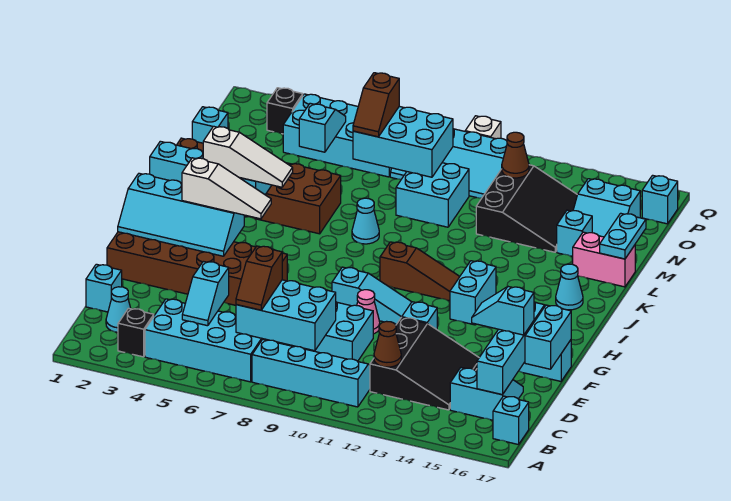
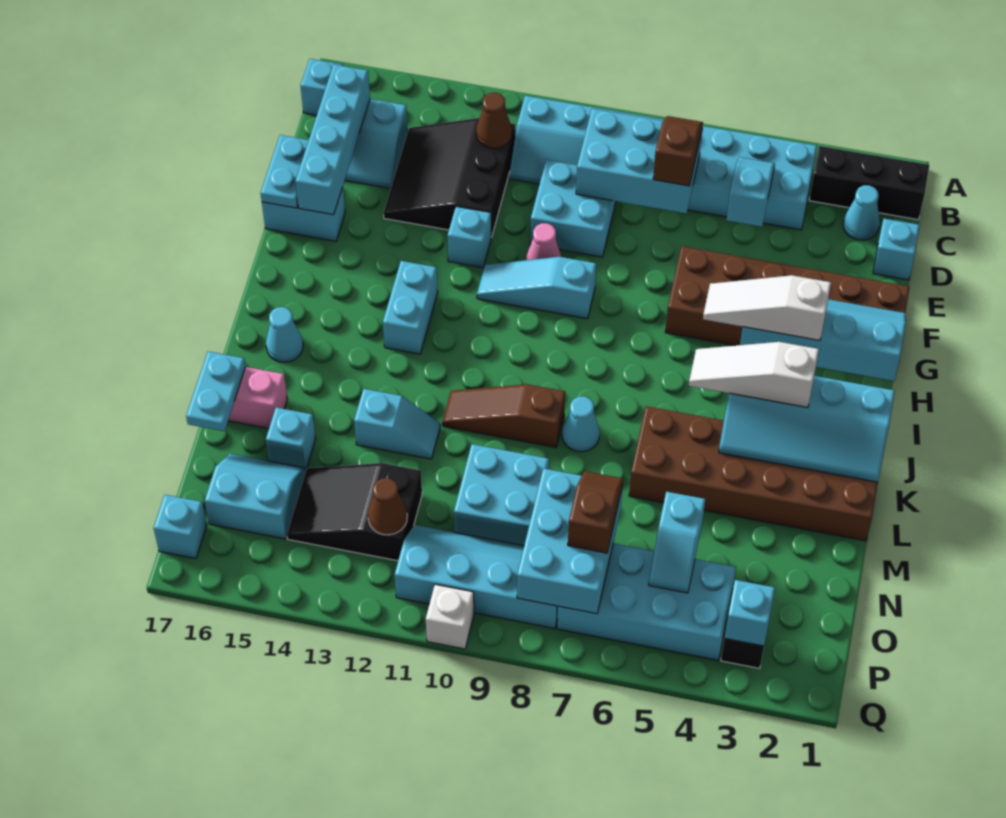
black brick B3 level 1 -> black brick B1:B3 level 1
cyan slope E15:E16 level 3 top 16 -> cyan slope L12:L13 level 1 top 13
cyan brick E17:F17 level 2 -> cyan plate E17:F17 level 2
brown slope I10:I12 level 1 top 10 -> brown slope K9:K11 level 1 top 9
black slope M12:O14 level 1 top 12 -> black slope N12:O14 level 1 top 12
cyan brick N1 level 1 -> cyan brick P3 level 2
cyan brick N7:O9 level 2 -> cyan brick N7:P8 level 2

